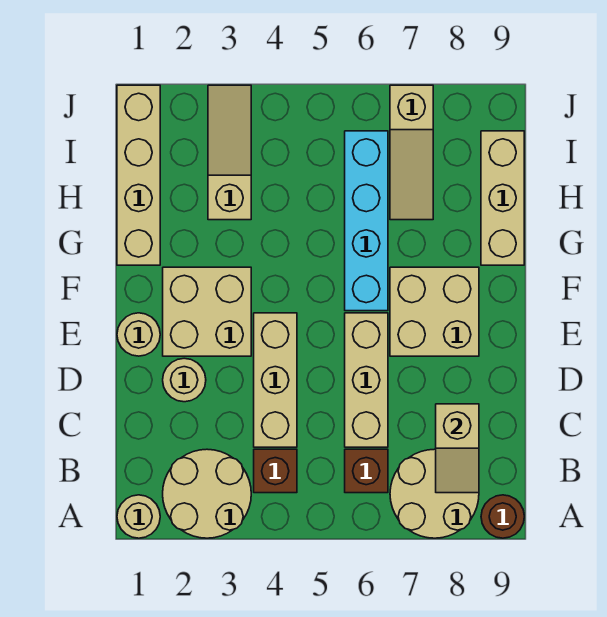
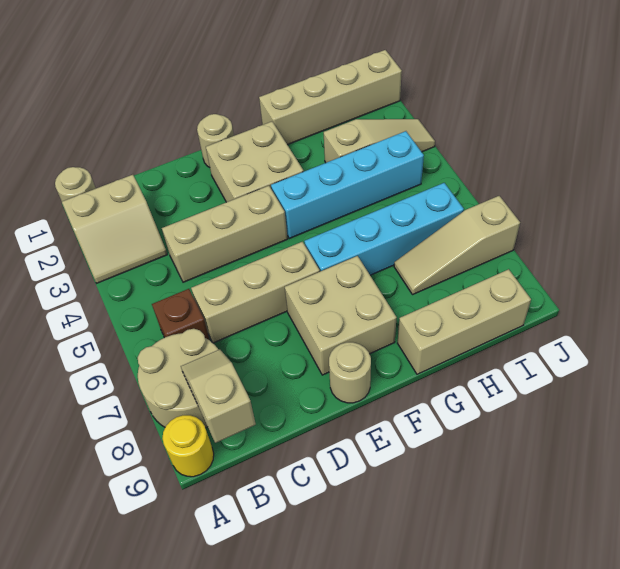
tan round brick A2:B3 level 1 -> tan slope A2:B3 level 1 top 2
brown round brick A9 level 1 -> yellow round brick A9 level 1
brown brick B4 level 1 -> none
tan slope B8:C8 level 2 top C -> tan slope B8:B9 level 2 top 9
tan round brick D2 level 1 -> tan round brick E9 level 1
none -> cyan brick F4:I4 level 1

